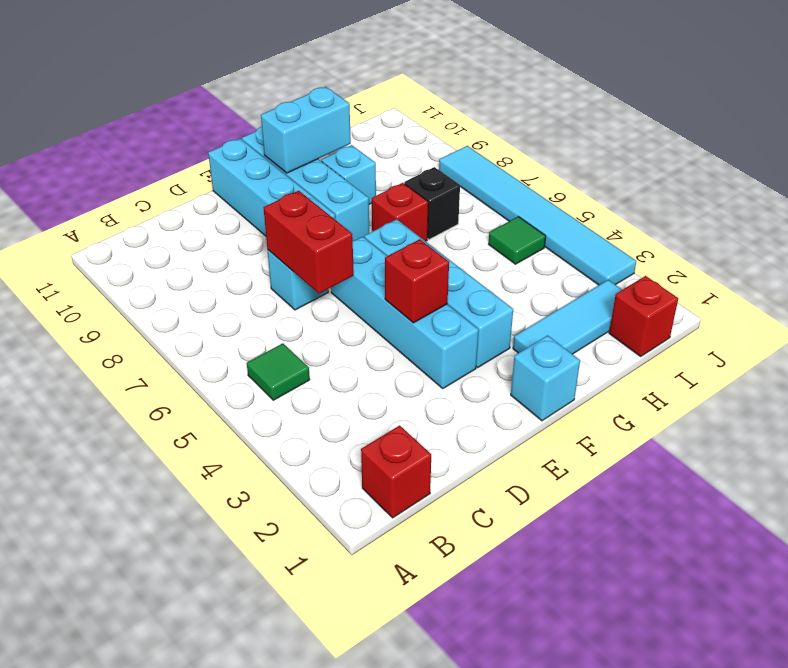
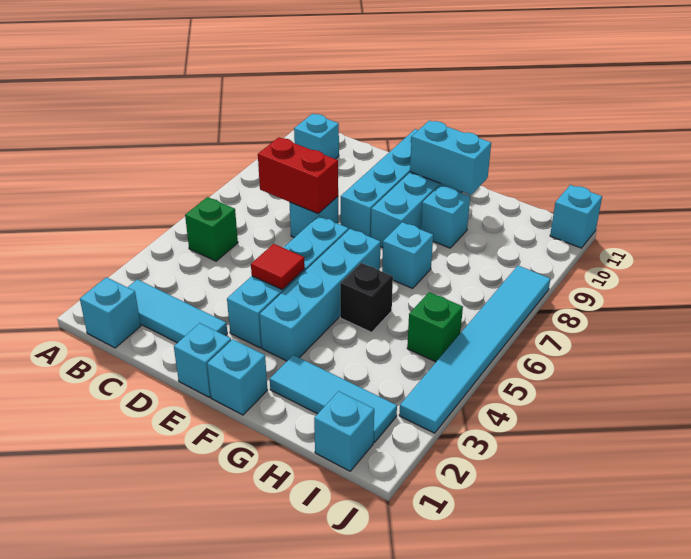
red brick B1 level 1 -> cyan brick B1 level 1
none -> cyan tile B2:D2 level 1
green tile B5 level 1 -> green brick B5 level 1
none -> cyan brick B10 level 1
red brick D6:D7 level 2 -> red brick C7:D7 level 2
none -> cyan brick E1 level 1
red brick E4 level 2 -> red tile E4 level 2
red brick G7 level 1 -> cyan brick G7 level 1
black brick H7 level 1 -> black brick G5 level 1
red brick I1 level 1 -> cyan brick I1 level 1
green tile I5 level 1 -> green brick I5 level 1
none -> cyan brick J11 level 1

